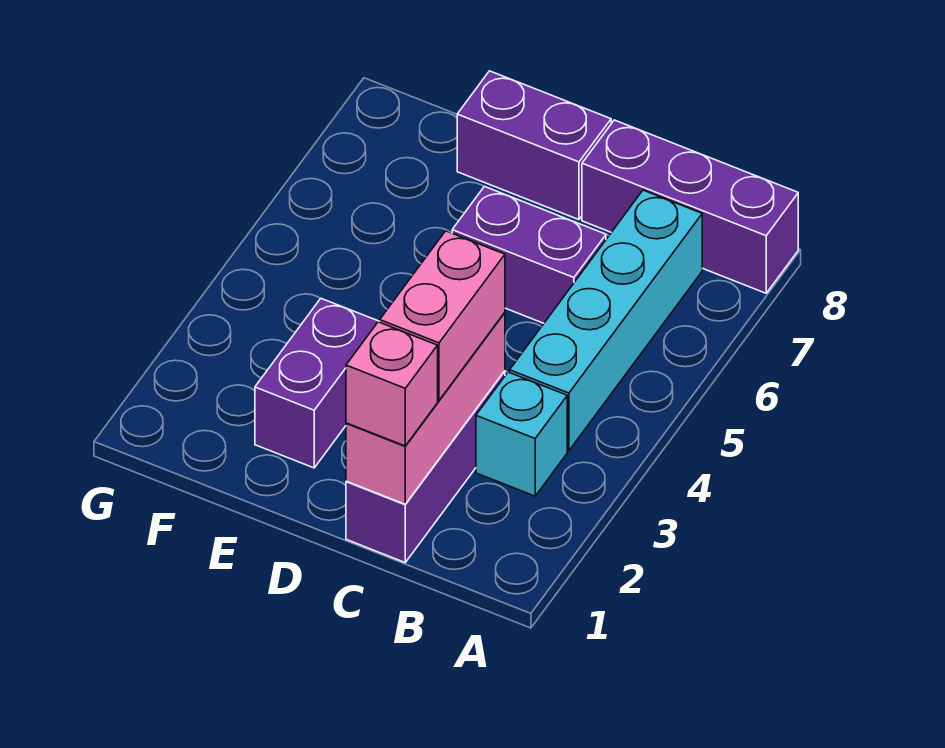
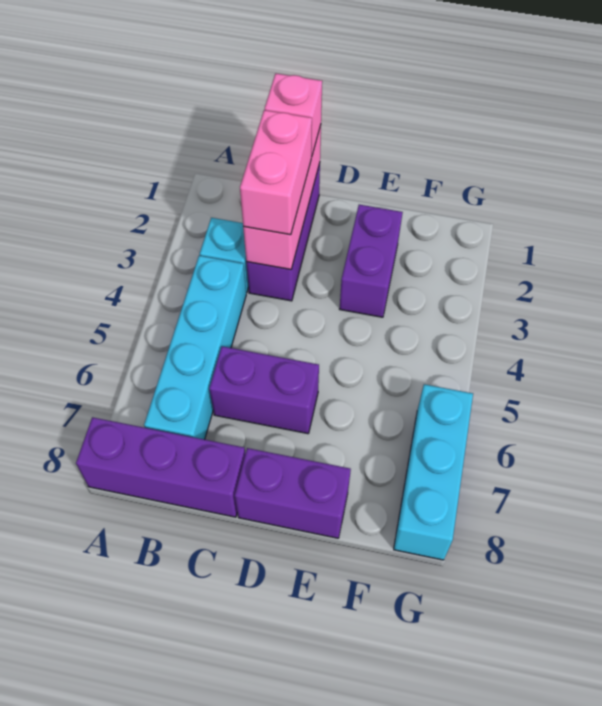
none -> cyan brick G6:G8 level 1

